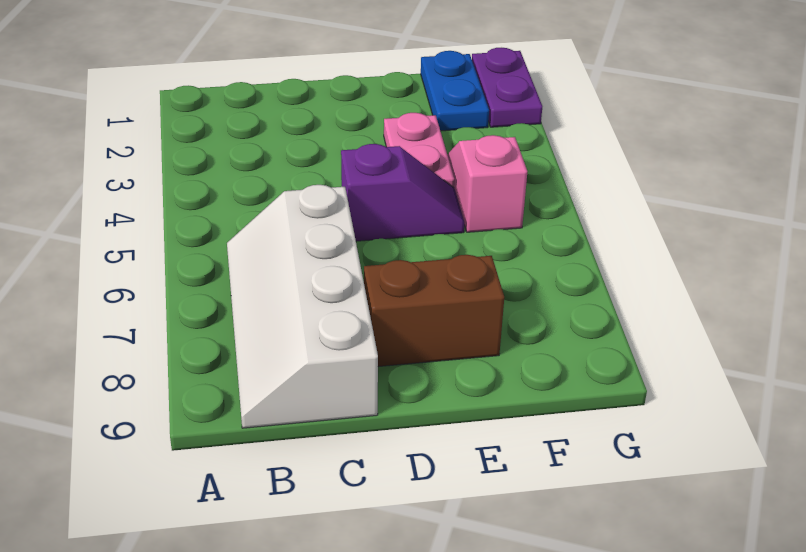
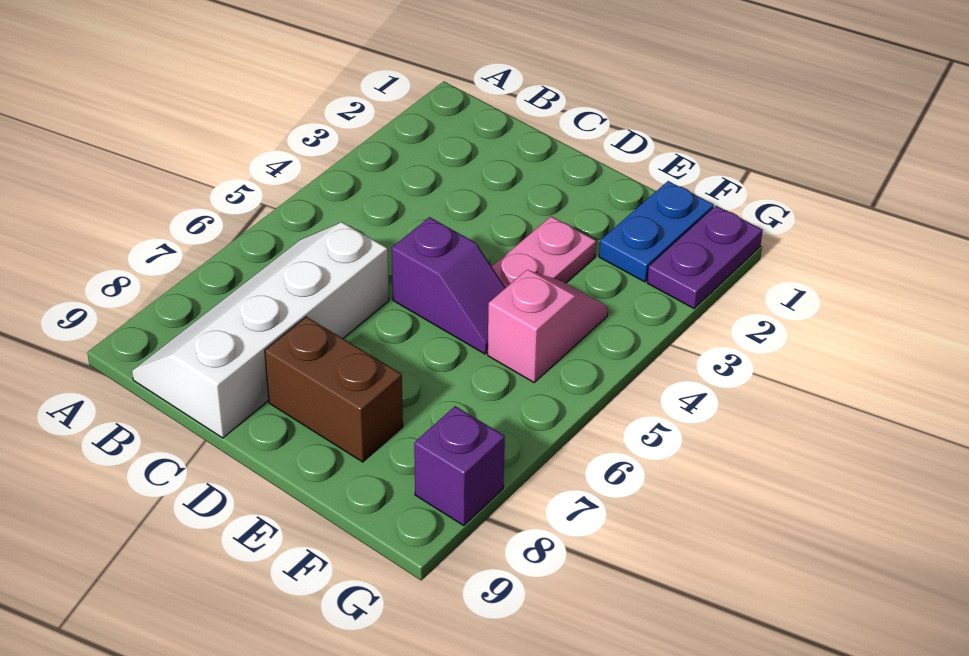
none -> purple brick G8 level 1

